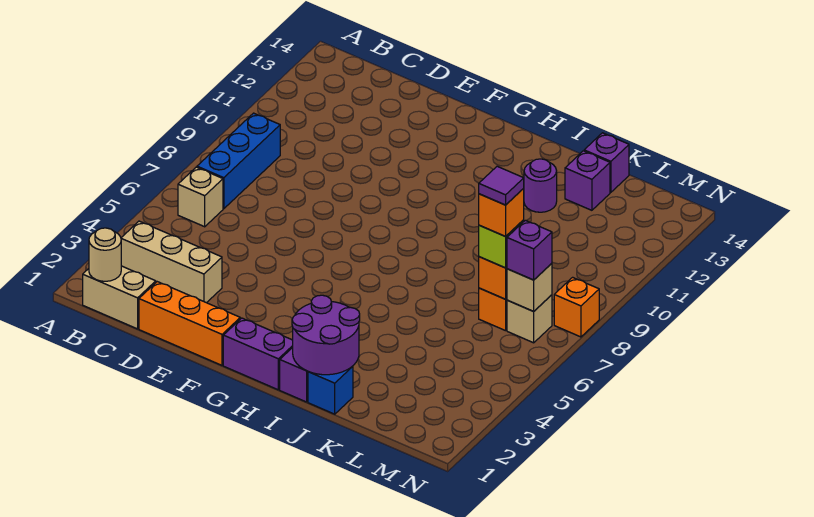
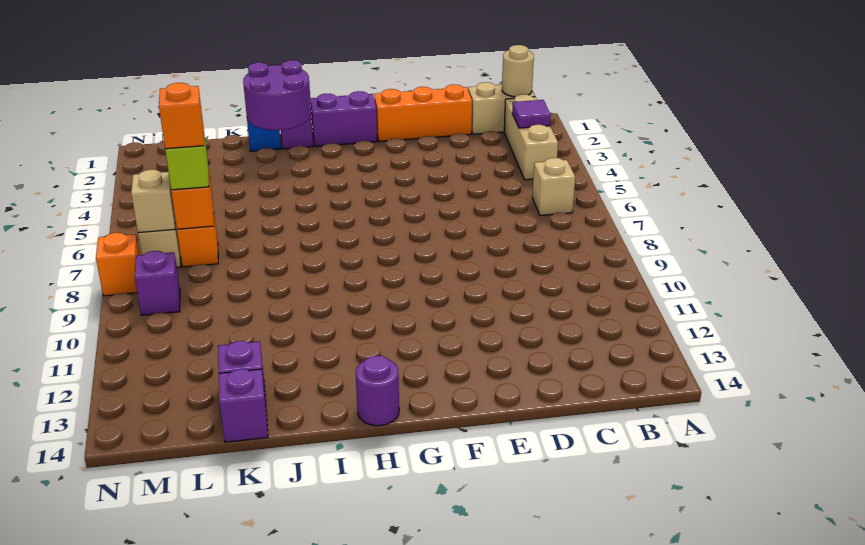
tan brick B3:D3 level 1 -> tan brick B2:B4 level 1
blue brick B7:B9 level 1 -> none
purple round brick J12 level 1 -> purple round brick H14 level 1
purple tile L7 level 5 -> purple tile B3 level 2
purple brick M7 level 3 -> purple brick M9 level 1

